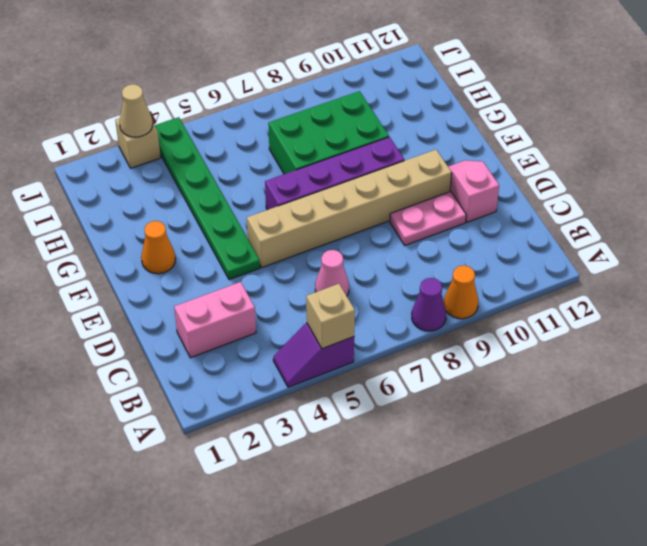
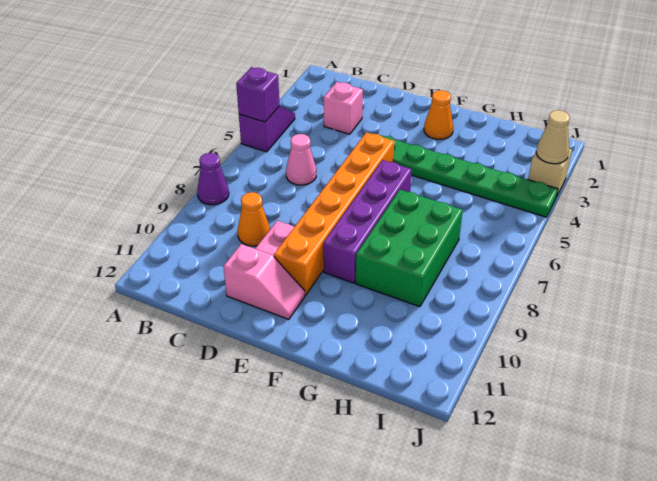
tan brick A5 level 2 -> purple brick A5 level 2
orange cone A9 level 1 -> orange cone C9 level 1
pink brick C2:C3 level 1 -> pink brick C3 level 1
tan brick E5:E10 level 1 -> orange brick E5:E10 level 1

